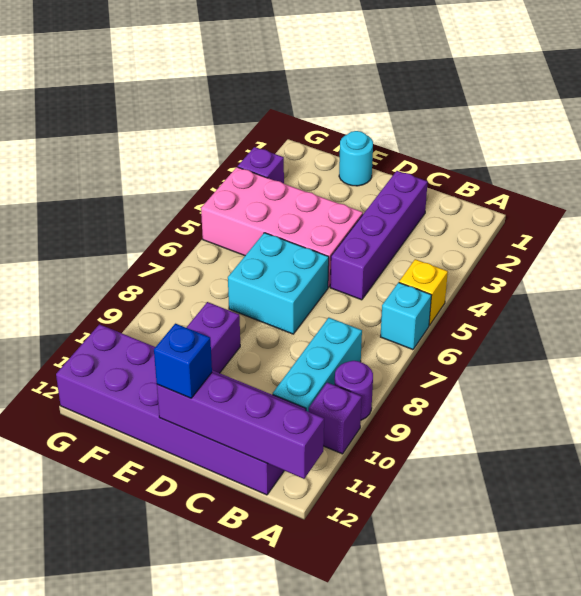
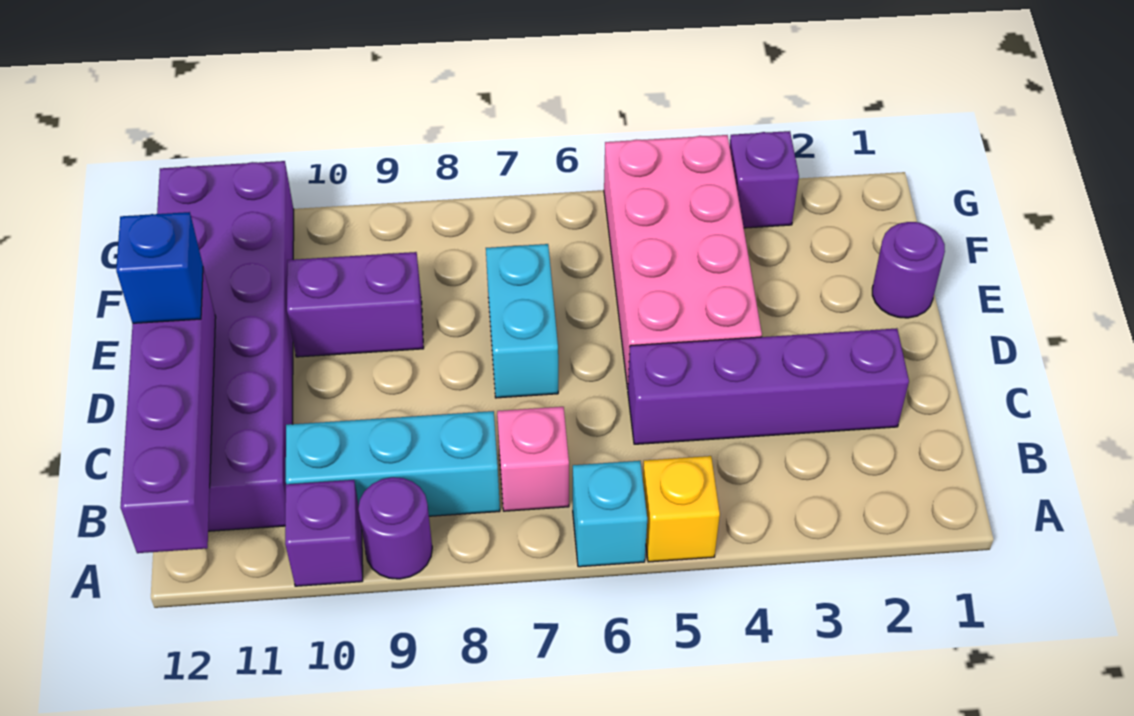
none -> pink brick B7 level 1
cyan brick D6:E7 level 1 -> cyan brick D7:E7 level 1
cyan round brick E1 level 1 -> purple round brick E1 level 1

